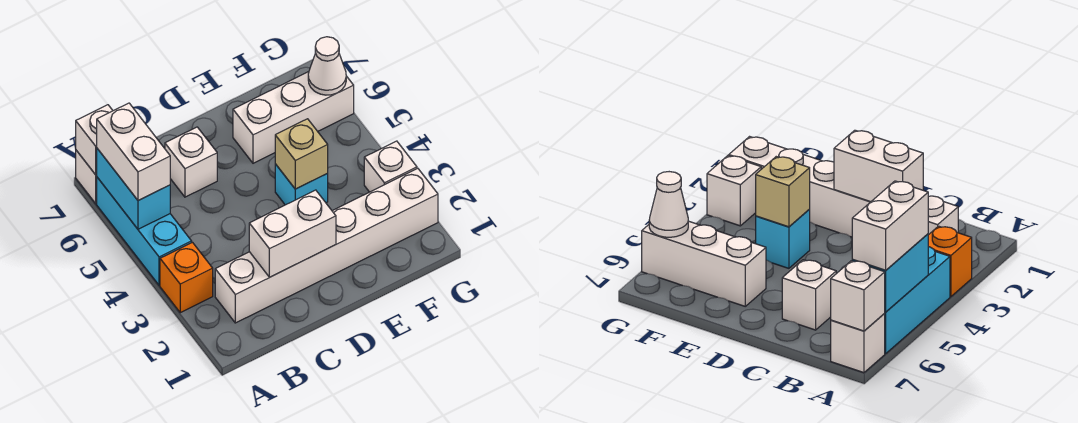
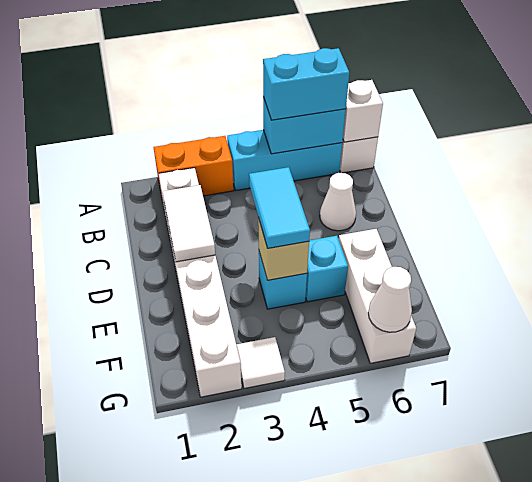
orange brick A3 level 1 -> orange brick A2:A3 level 1
white brick A5:A6 level 3 -> cyan brick A5:A6 level 3
white brick C2:D2 level 2 -> white tile C2:D2 level 2
white brick C6 level 1 -> white cone C6 level 1
none -> cyan tile D4:E4 level 3
none -> cyan brick E5 level 1
white brick G3 level 1 -> white tile G3 level 1

